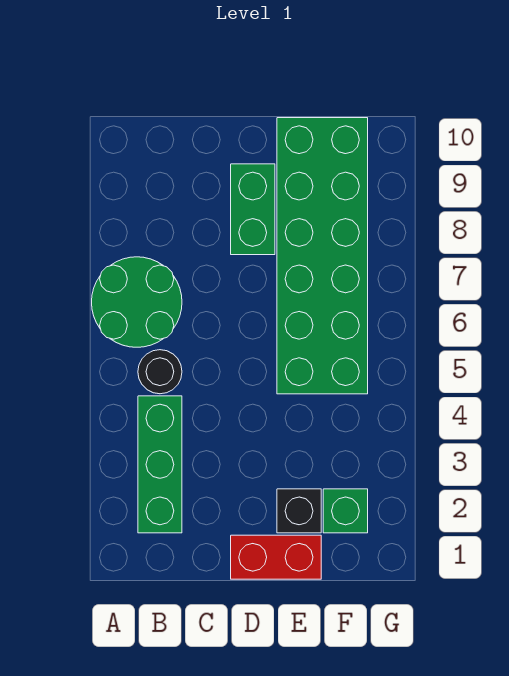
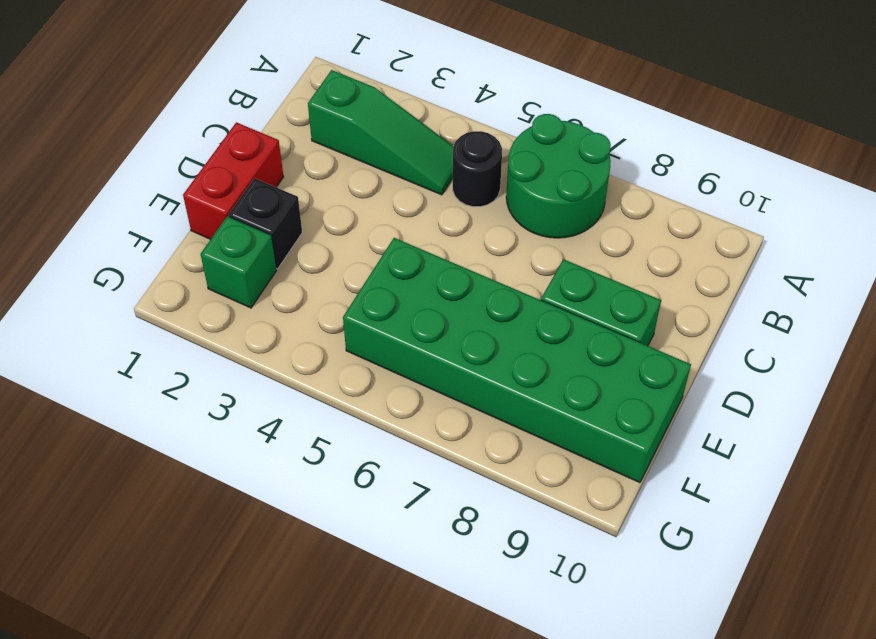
green brick B2:B4 level 1 -> green slope B2:B4 level 1 top 2

